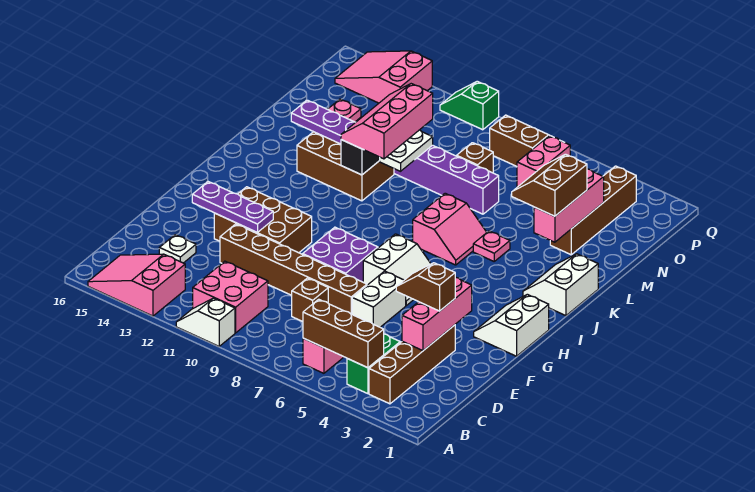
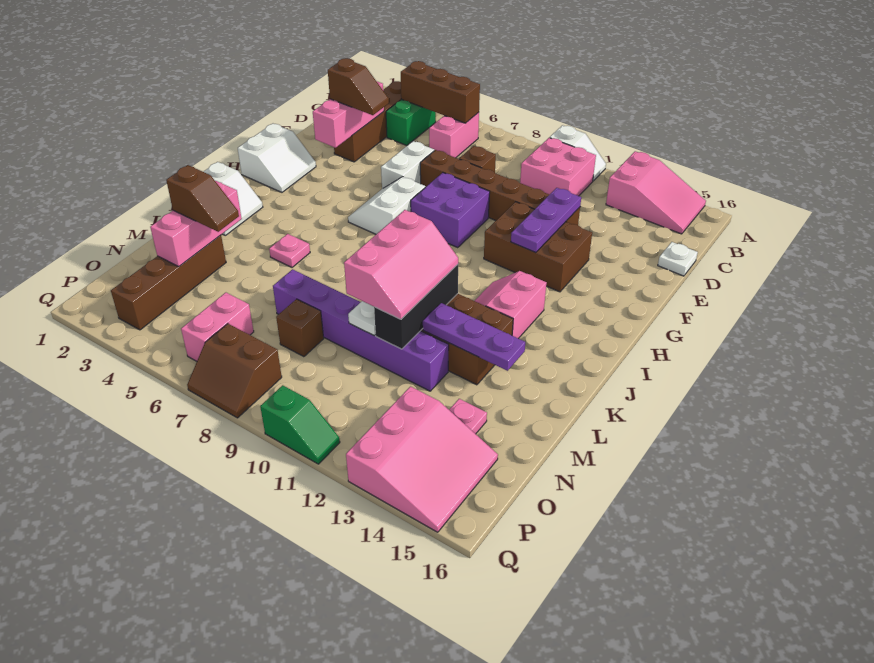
white plate D14 level 1 -> white plate D16 level 1
purple plate F12:F14 level 2 -> purple plate E12:G12 level 2
pink slope J6:K7 level 1 top 7 -> pink slope I12:J13 level 1 top 13
brown slope L3:M4 level 3 top 3 -> brown slope M3:M4 level 3 top 3
pink slope P13:Q15 level 1 top 13 -> pink slope O13:Q15 level 1 top 13

